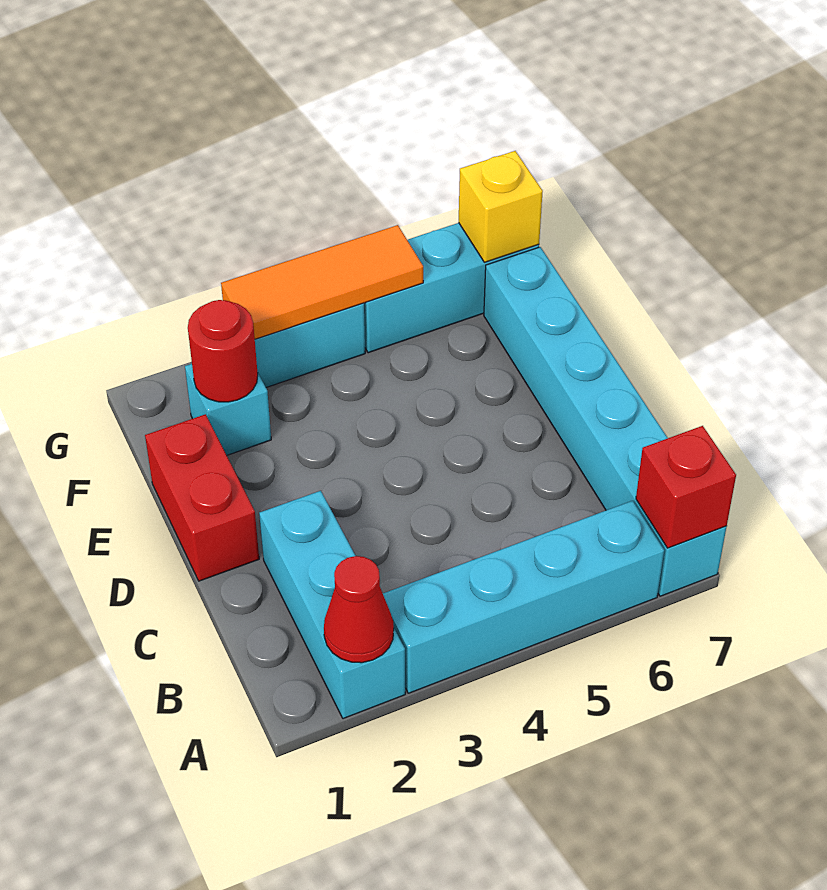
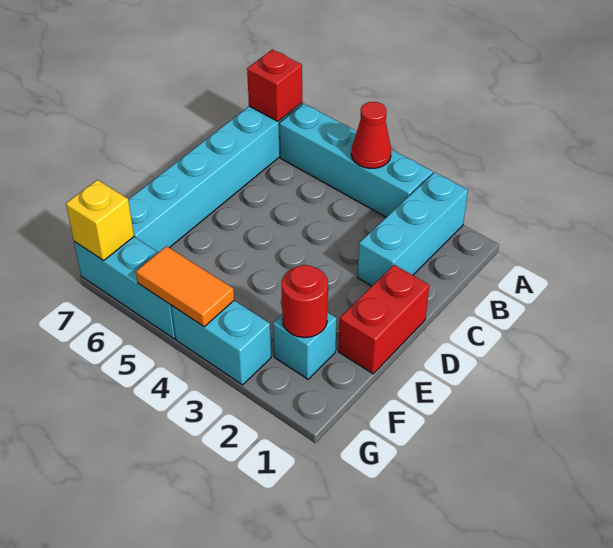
red cone A2 level 2 -> red cone A4 level 2
orange tile G3:G5 level 2 -> orange tile G4:G5 level 2

